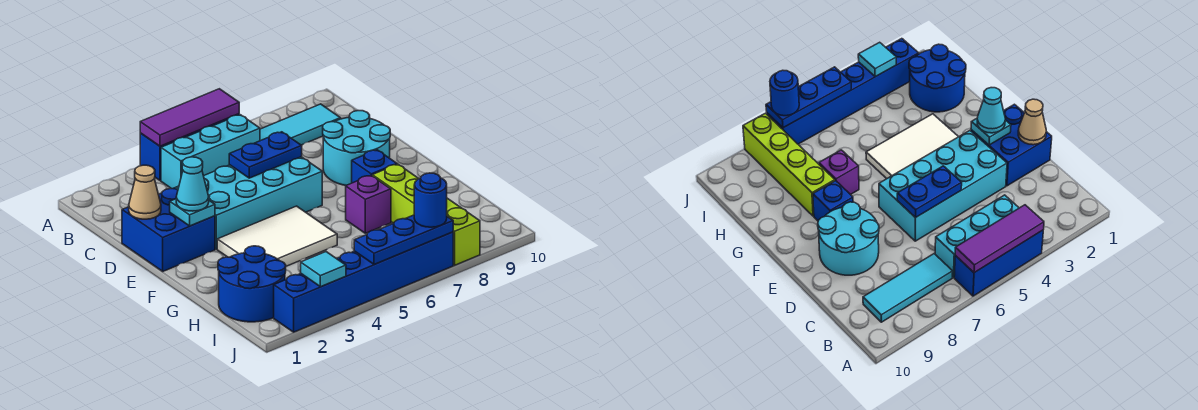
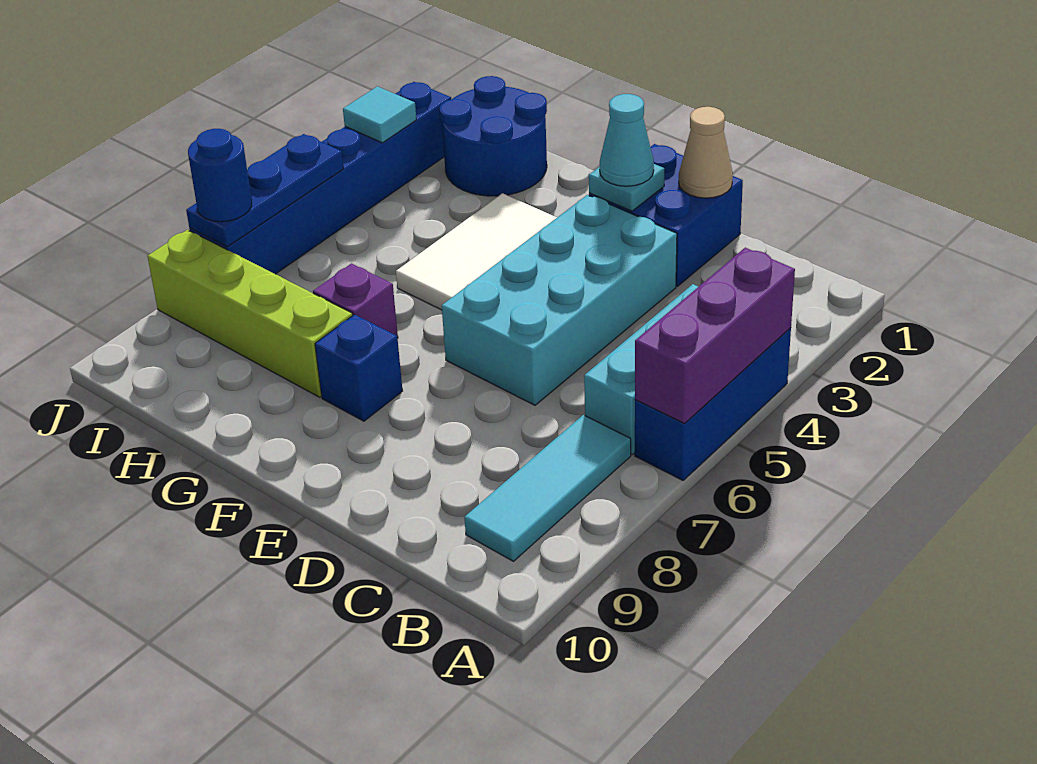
purple tile A4:A6 level 2 -> purple brick A4:A6 level 2
blue plate D5:D6 level 2 -> none
cyan round brick D8:E9 level 1 -> none

